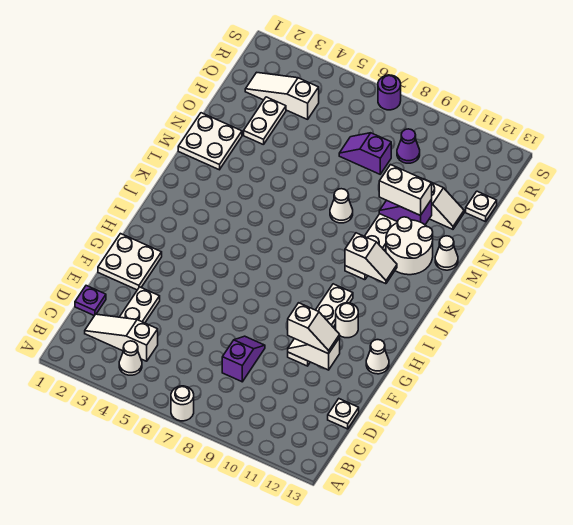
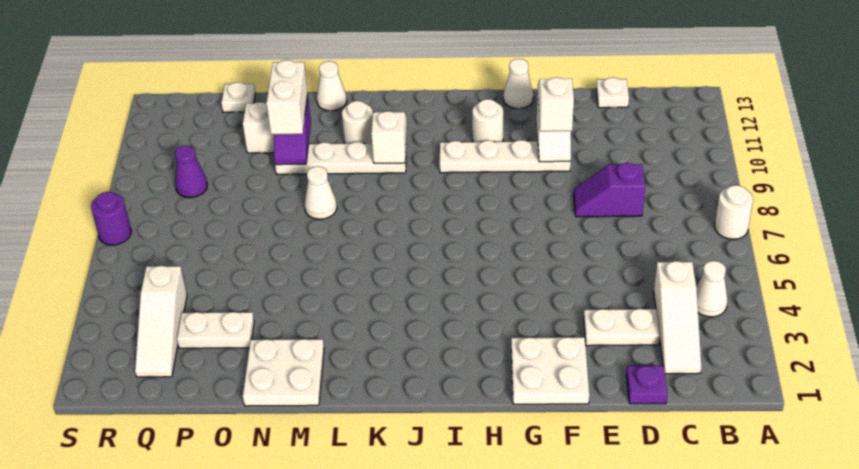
white round brick L11:M12 level 1 -> white round brick L11 level 1
purple slope P7:P8 level 1 top 8 -> none

